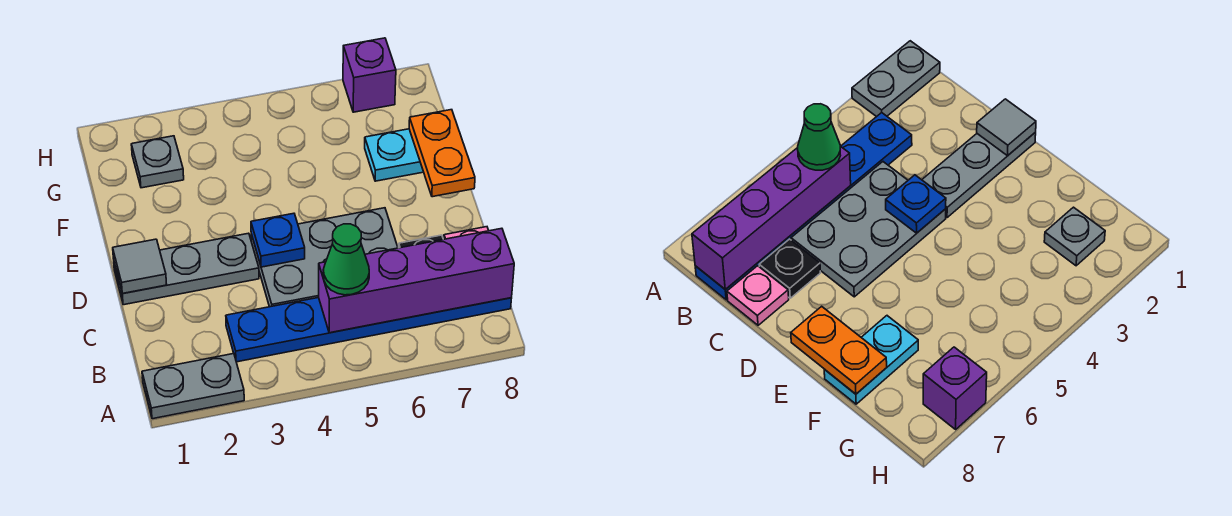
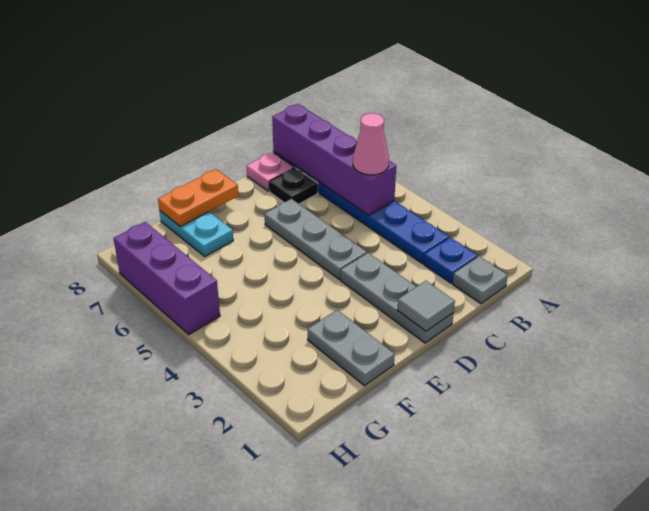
grey plate A1:A2 level 1 -> grey plate F1:F2 level 1
green cone B5 level 3 -> pink cone B5 level 3
grey plate C4:D6 level 1 -> grey plate D4:D6 level 1
blue plate D4 level 2 -> blue plate B2 level 1
grey plate G2 level 1 -> grey plate B1 level 1
purple brick H7 level 1 -> purple brick H5:H7 level 1

